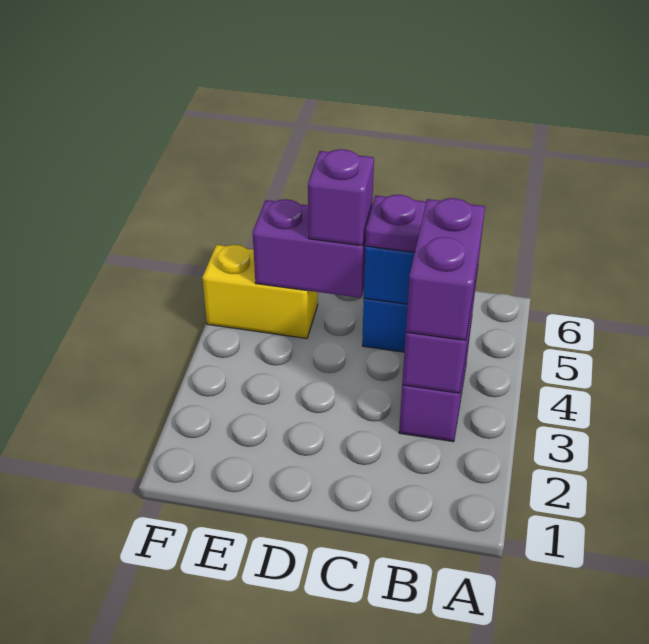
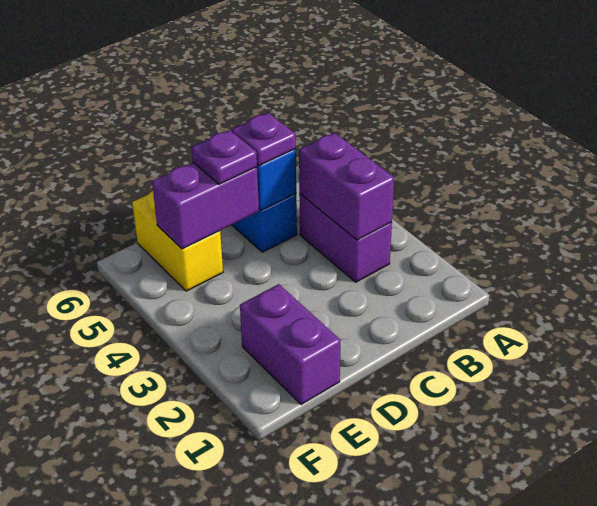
purple brick B3:B4 level 3 -> purple brick E1:E2 level 1
purple brick D5 level 3 -> purple plate D5 level 3
yellow brick E5:F5 level 1 -> yellow brick E5:E6 level 1

